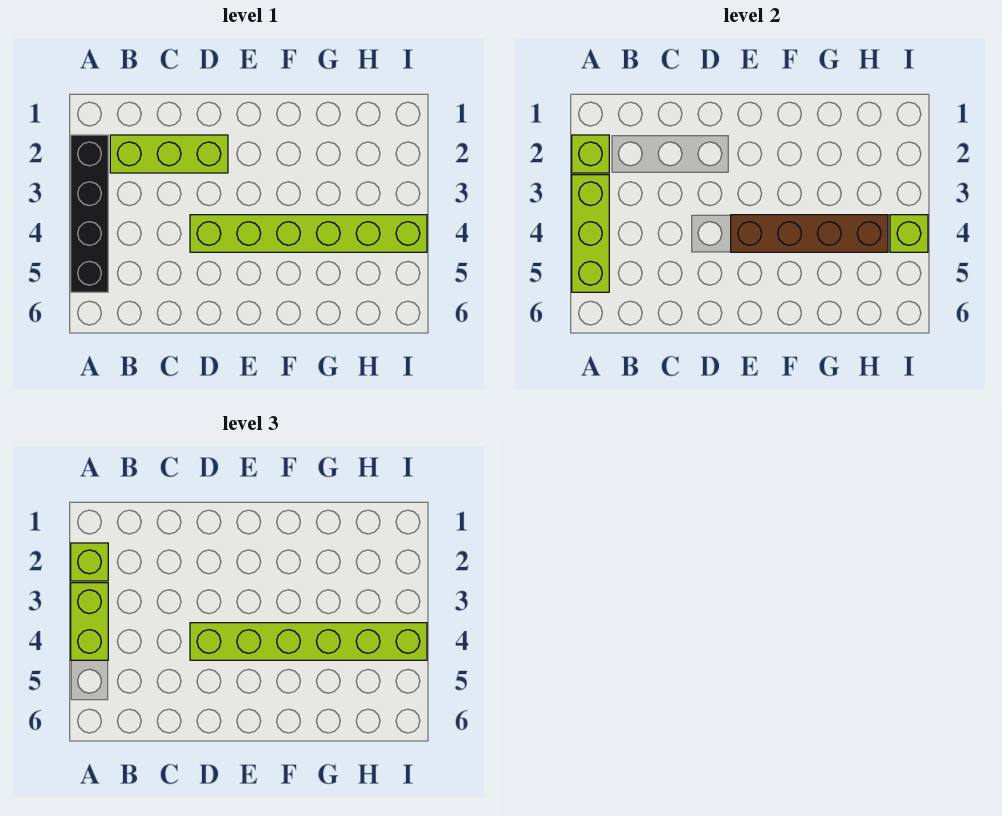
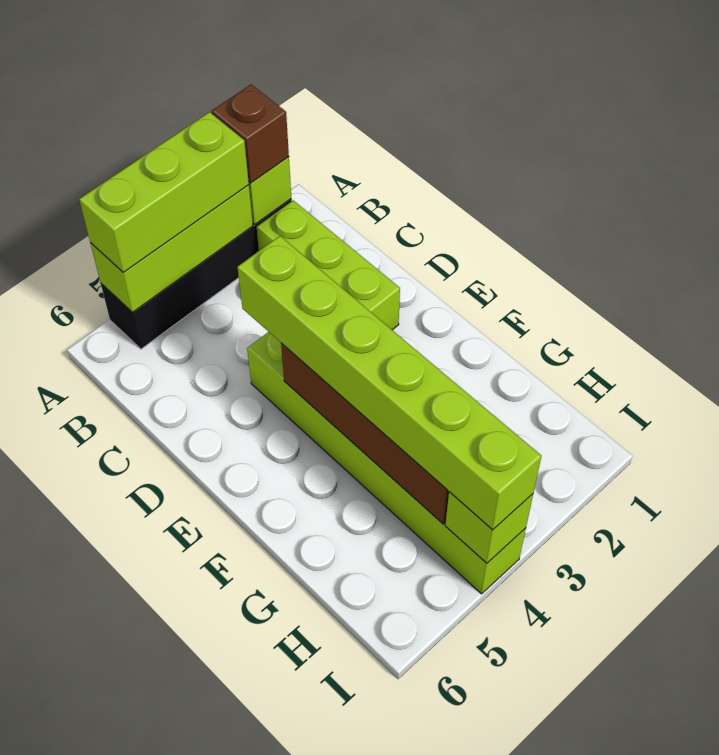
lime brick A2 level 3 -> brown brick A2 level 3
lime brick A3:A4 level 3 -> lime brick A3:A5 level 3

